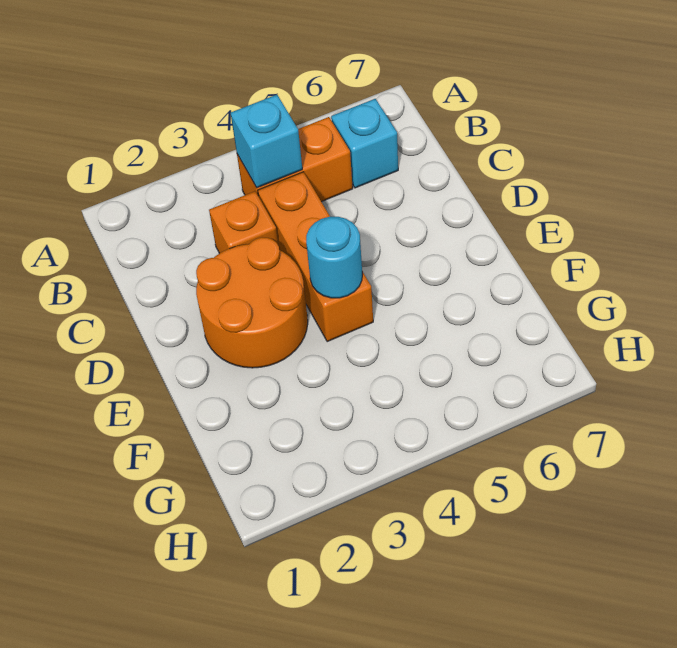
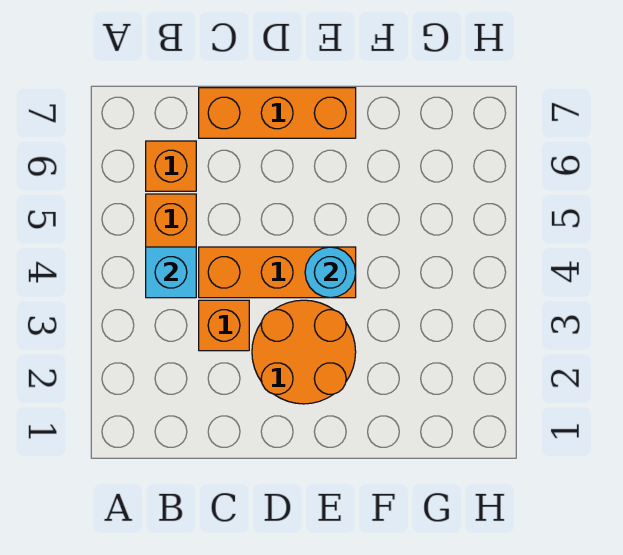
cyan brick B6 level 1 -> orange brick B6 level 1
none -> orange brick C7:E7 level 1

